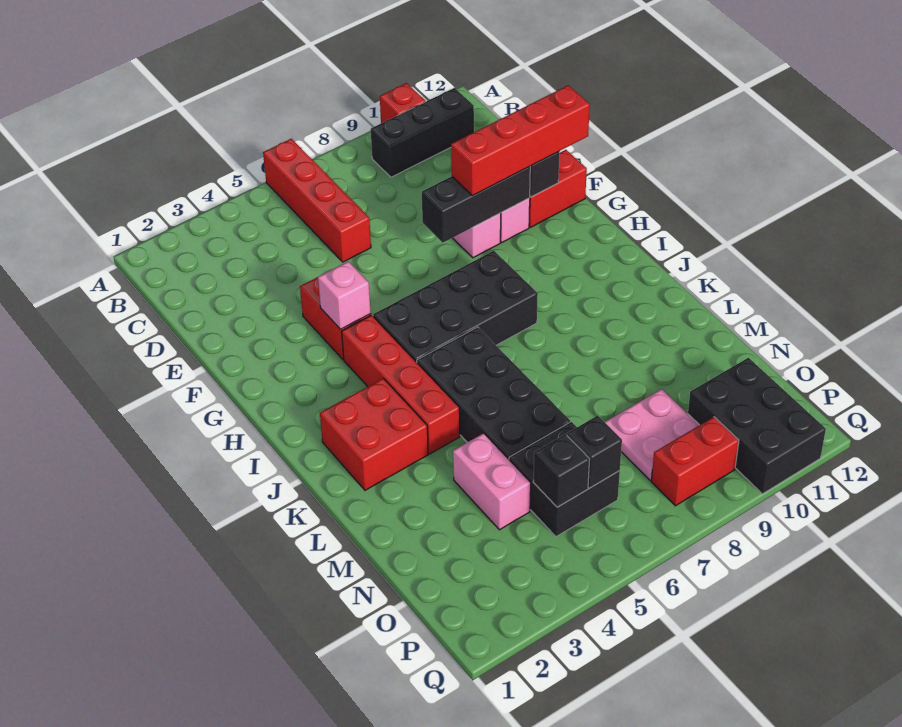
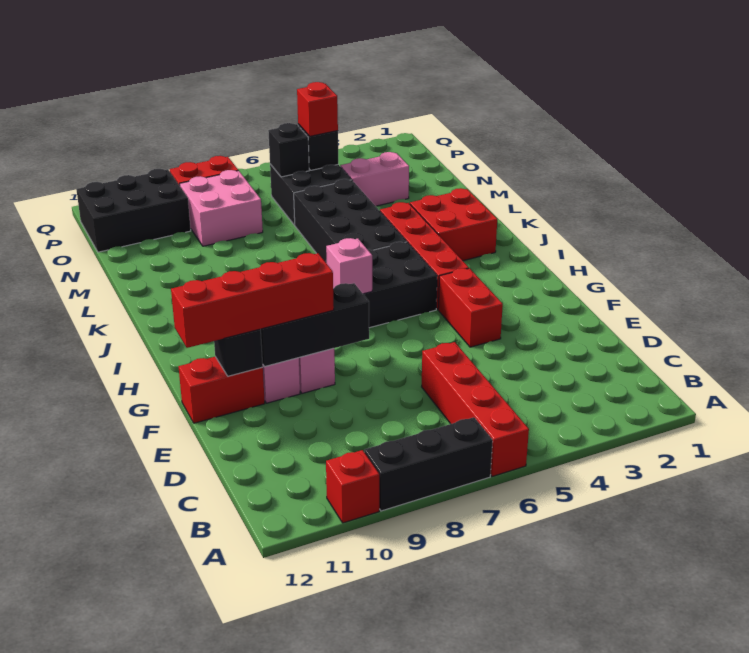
black brick B9:B11 level 1 -> black brick A7:A9 level 1
pink brick G4 level 2 -> pink brick H7 level 2
pink brick M4:N4 level 1 -> pink brick N3:N4 level 1
pink plate N8:O9 level 1 -> pink brick N8:O9 level 1
none -> red brick O5 level 3
black brick O10:Q11 level 1 -> black brick O10:P12 level 1

